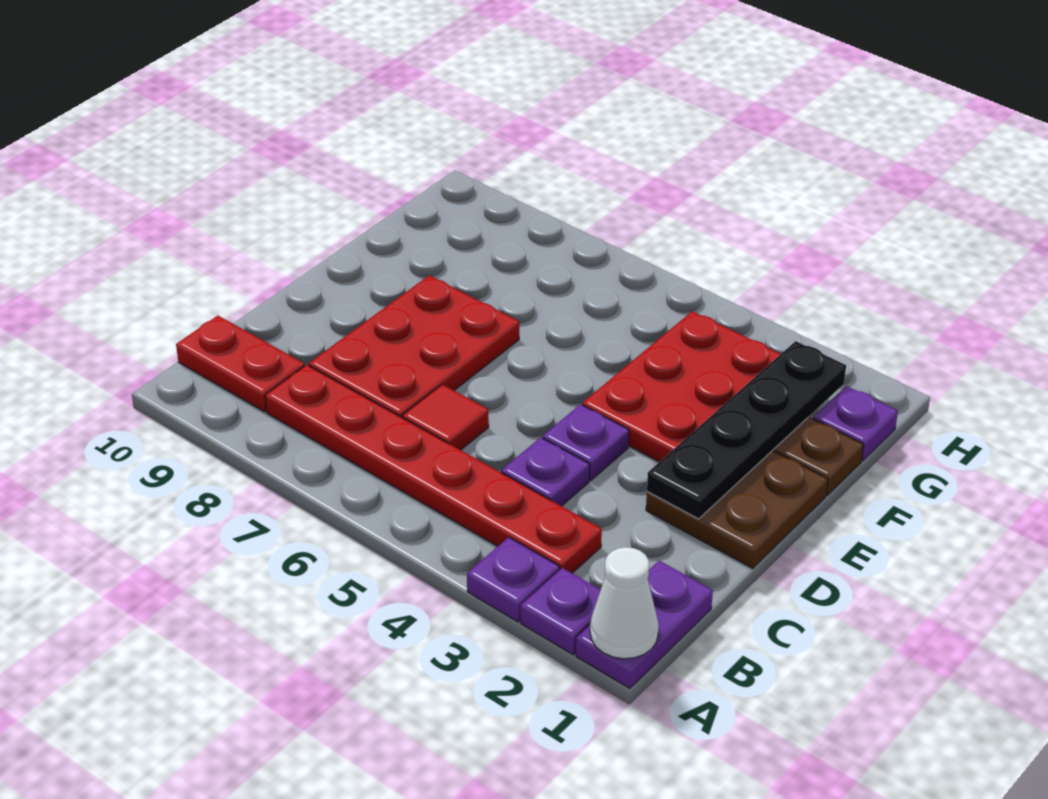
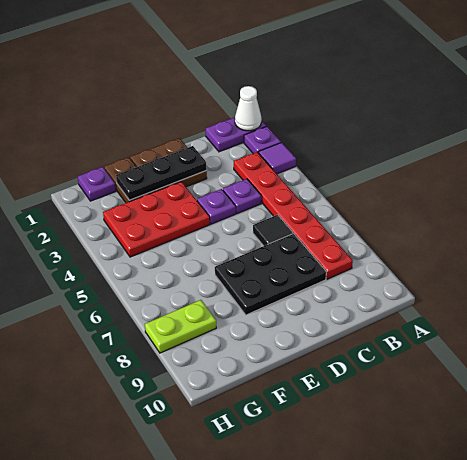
purple plate A3 level 1 -> purple tile A3 level 1
red plate B9:B10 level 1 -> none
red tile C6 level 1 -> black tile C6 level 1
red plate C7:E8 level 1 -> black plate C7:E8 level 1
black plate D2:G2 level 2 -> black plate D2:F2 level 2
none -> lime plate G8:H8 level 1

